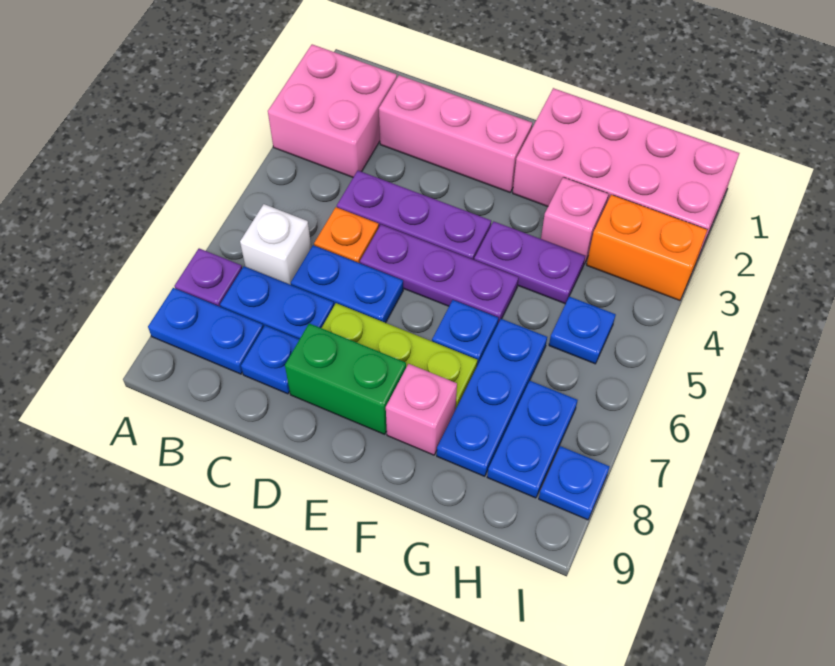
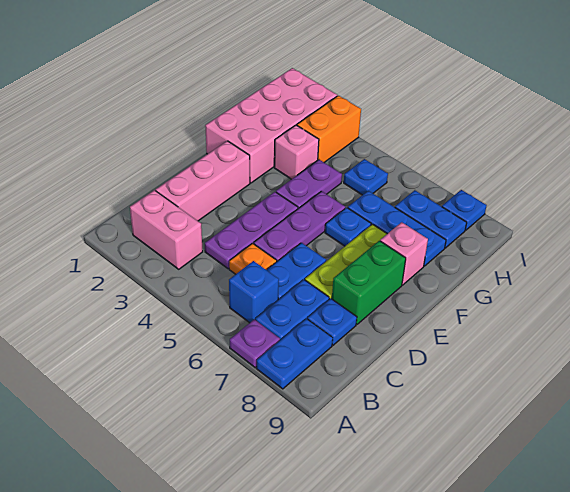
pink brick A2:B3 level 1 -> pink brick B2:B3 level 1
white brick B6 level 1 -> blue brick B6 level 1

